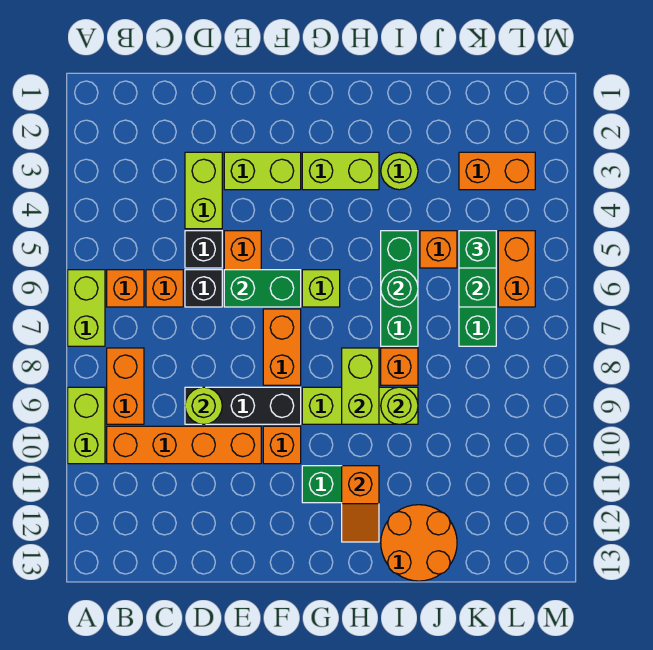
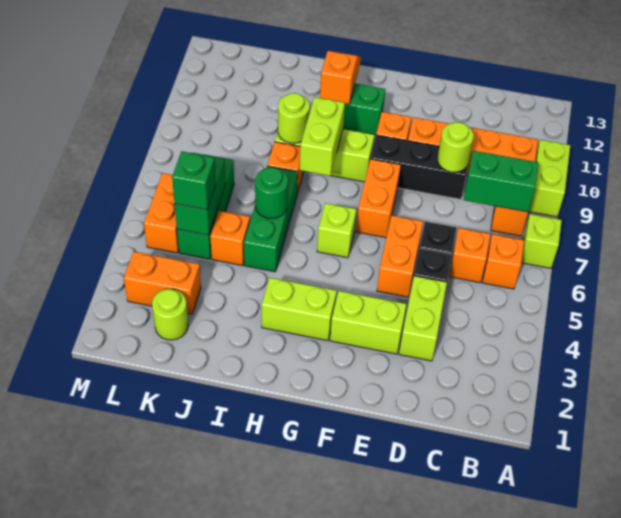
lime brick A6:A7 level 1 -> lime brick A7 level 1
green brick E6:F6 level 2 -> green brick B8:C8 level 2
lime round brick I3 level 1 -> lime round brick K2 level 1
orange round brick I12:J13 level 1 -> none

